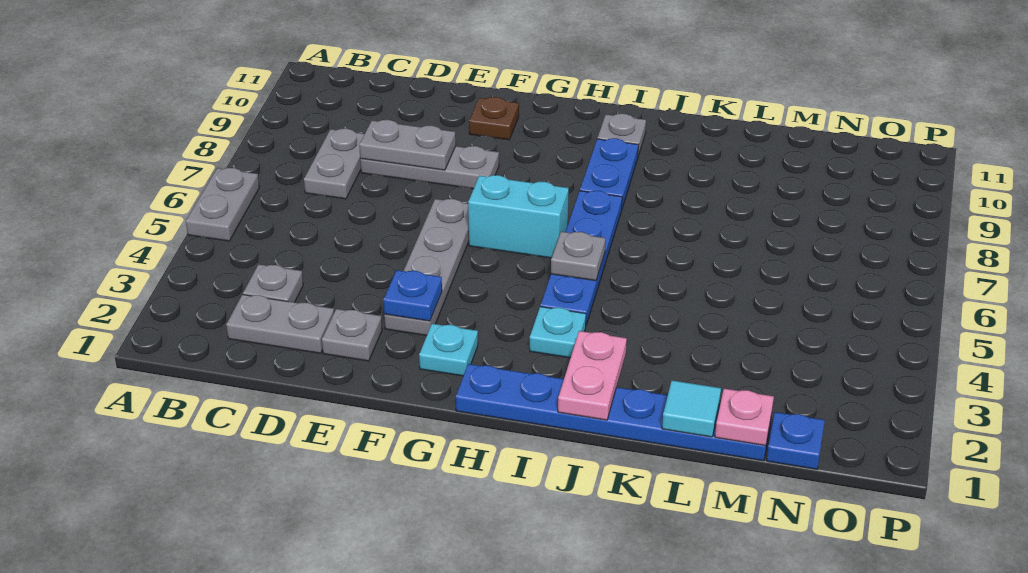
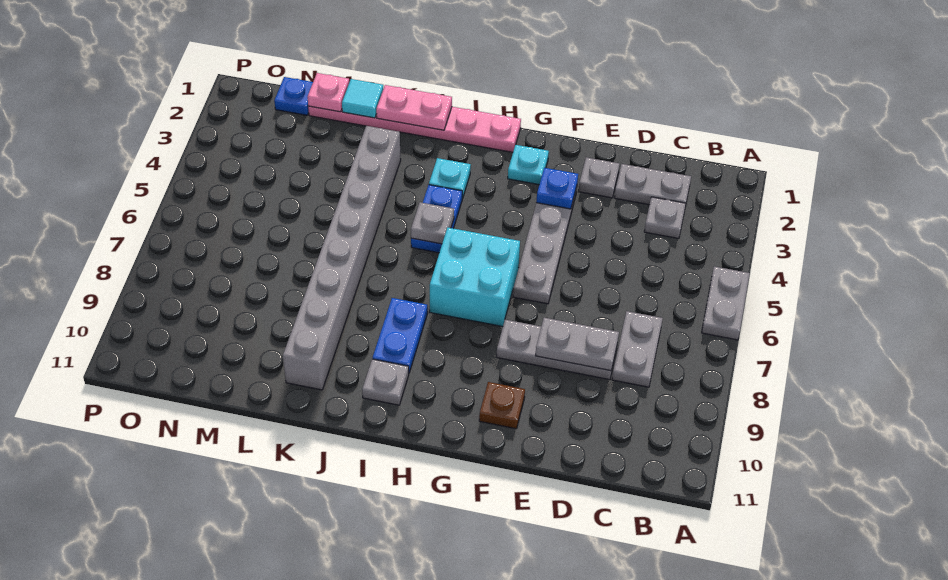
cyan brick G6:H6 level 1 -> cyan brick G6:H7 level 1
blue plate H1:M1 level 1 -> pink plate H1:M1 level 1
blue plate I4:I7 level 1 -> blue plate I4:I5 level 1
pink plate J1:J2 level 2 -> pink plate J1:K1 level 2
none -> grey brick K3:K10 level 1

